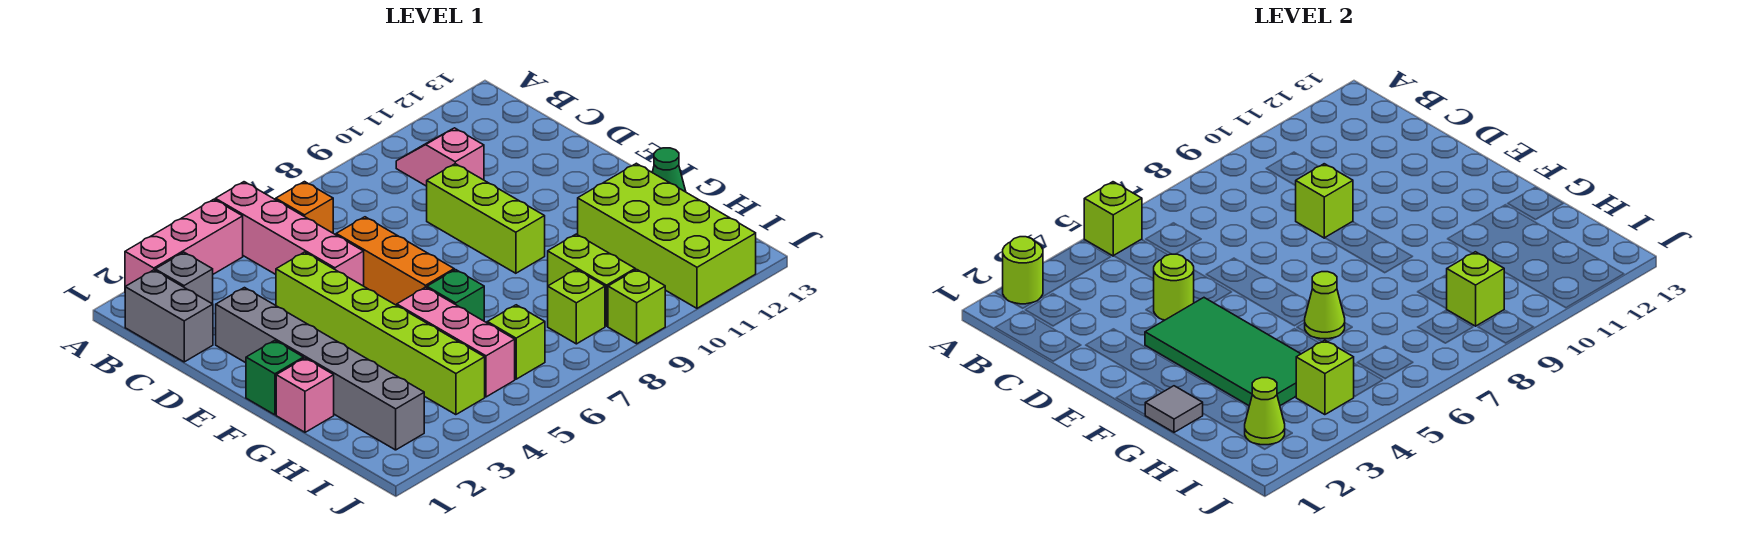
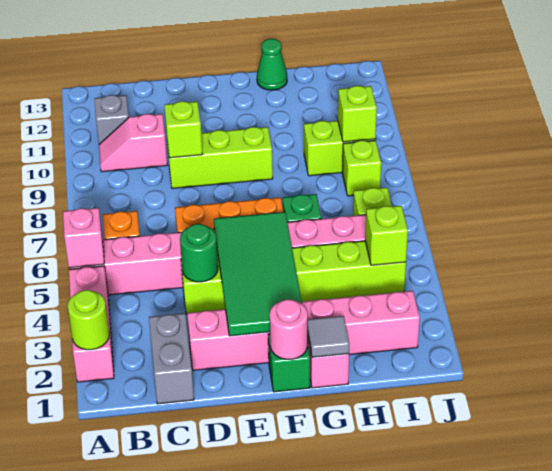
lime brick A5 level 2 -> pink brick A5 level 2
grey brick B1:C1 level 1 -> grey brick C1:C2 level 1
grey brick B2 level 1 -> grey brick B11 level 1
grey brick D2:I2 level 1 -> pink brick D2:I2 level 1
lime round brick D4 level 2 -> green round brick D4 level 2
green tile E3:H4 level 2 -> green tile E2:F5 level 2
none -> pink round brick F1 level 2
lime cone G6 level 2 -> none
lime brick G11:J12 level 1 -> none
lime cone I2 level 2 -> none
lime brick J9 level 1 -> none

